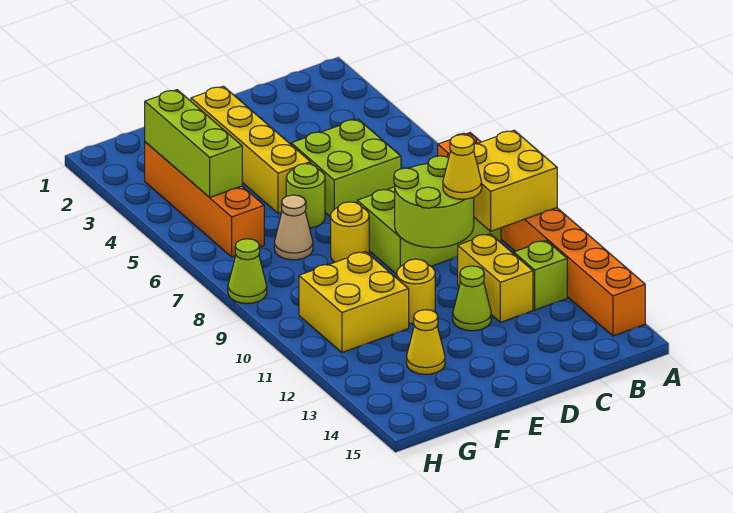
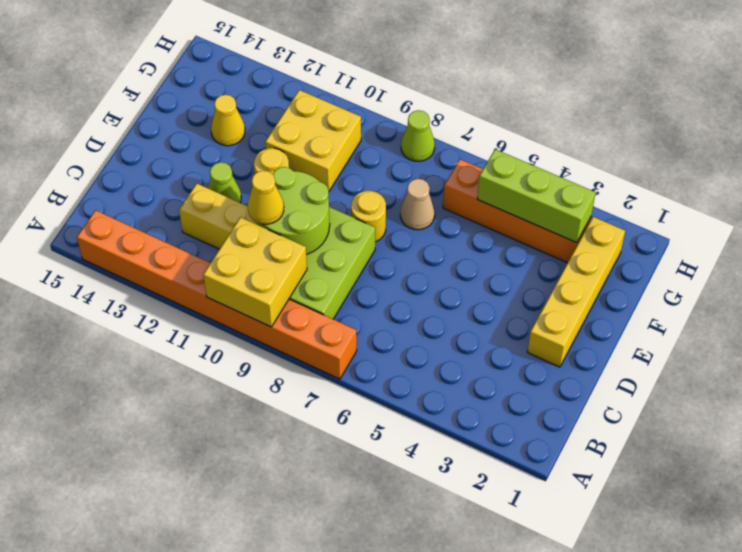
lime brick B12 level 1 -> none
lime brick C5:D6 level 1 -> none
yellow brick E2:E5 level 1 -> yellow brick D2:G2 level 1
lime round brick E6 level 1 -> none

